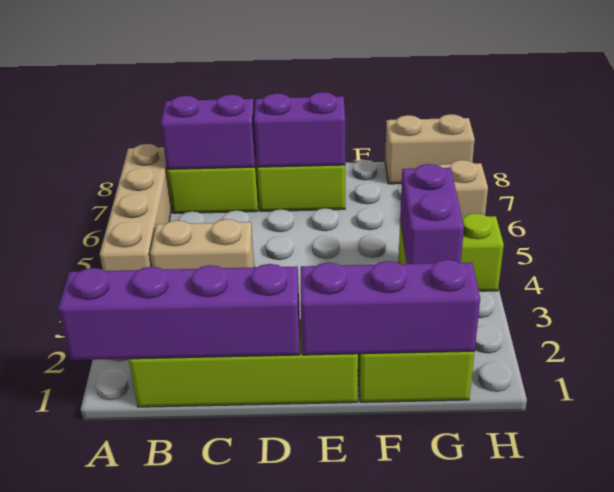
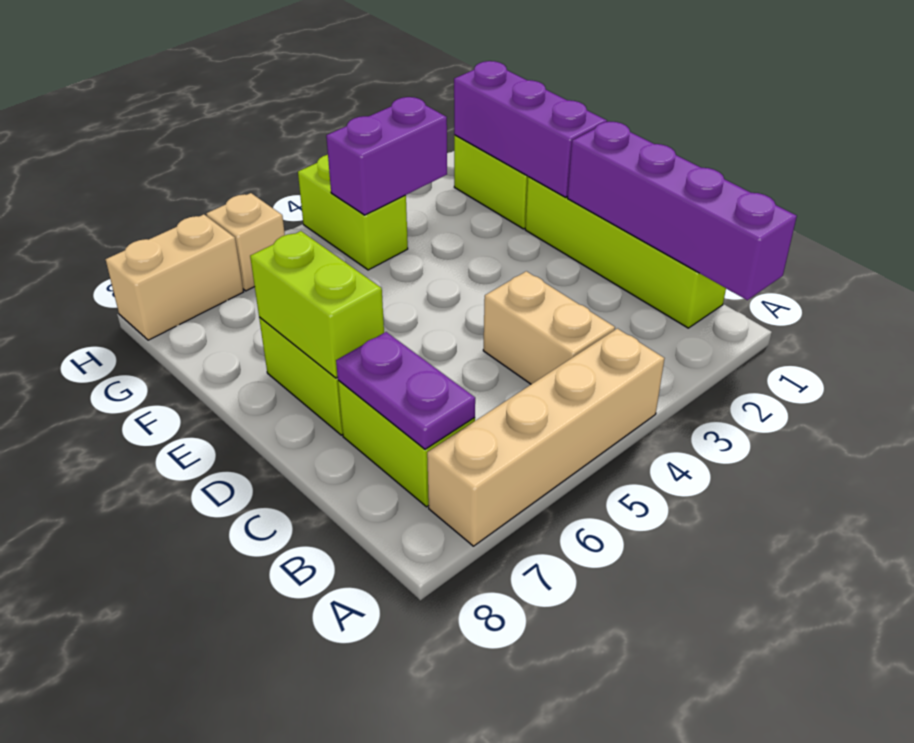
purple brick B7:C7 level 2 -> purple plate B7:C7 level 2
purple brick D7:E7 level 2 -> lime brick D7:E7 level 2
tan brick G8:H8 level 1 -> tan brick H7:H8 level 1

